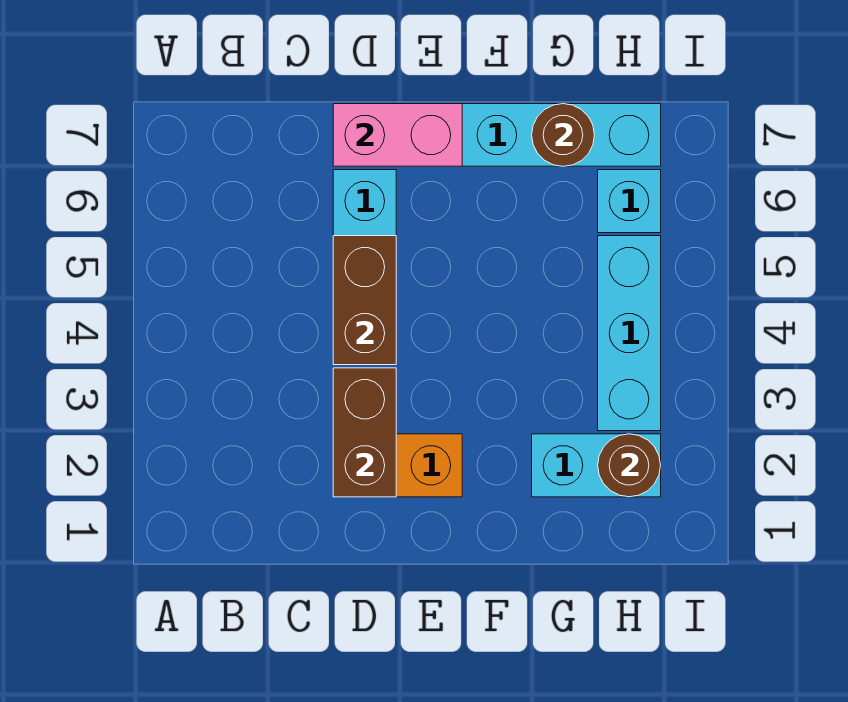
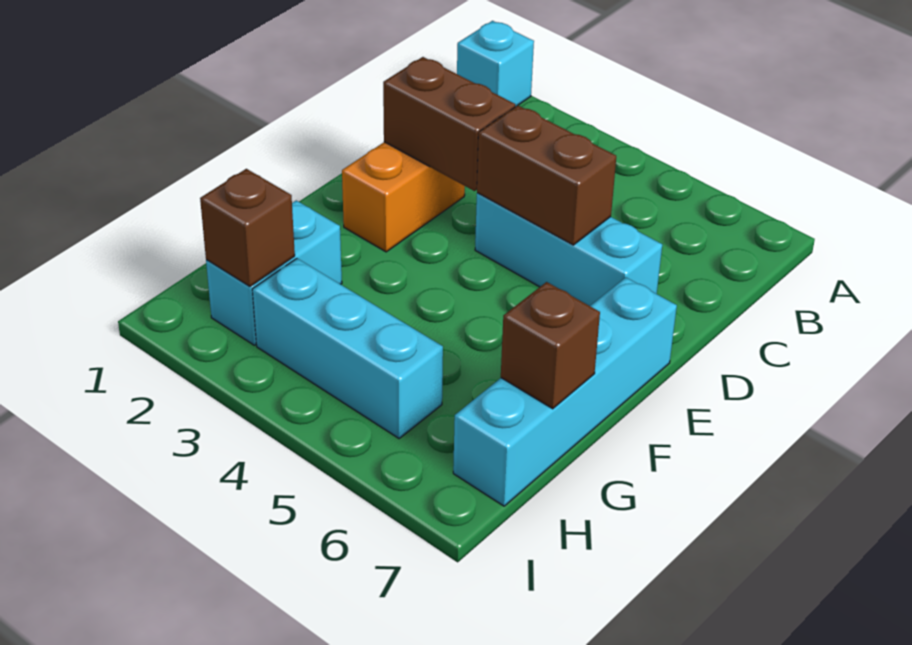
pink brick D7:E7 level 2 -> none
brown round brick G7 level 2 -> brown brick G7 level 2
brown round brick H2 level 2 -> brown brick H2 level 2
cyan brick H6 level 1 -> cyan brick A1 level 1

